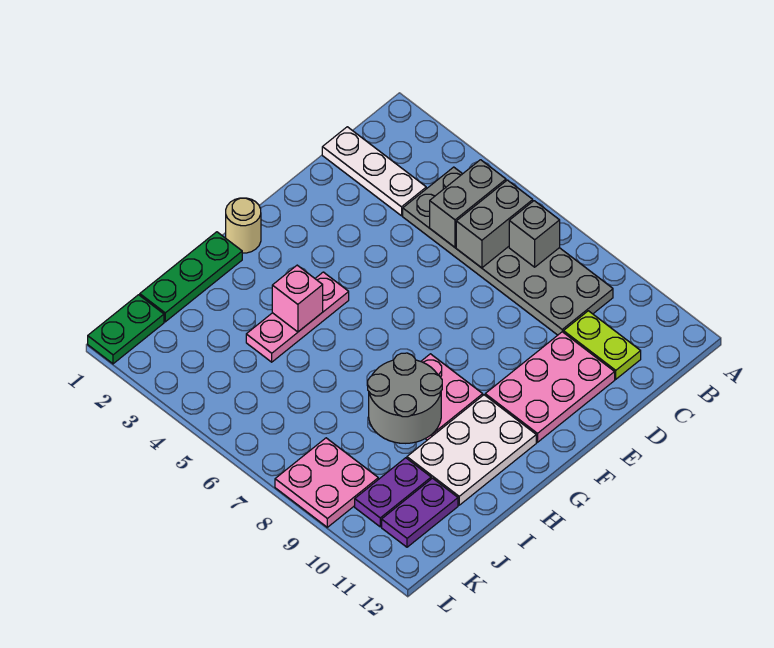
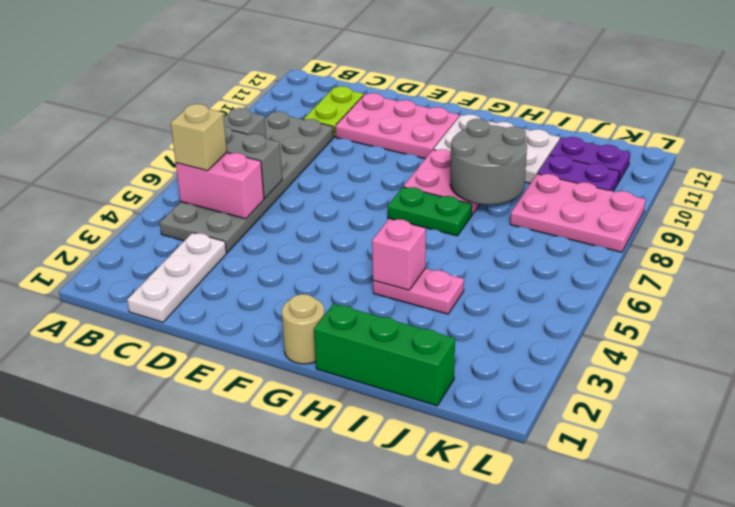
grey brick B5:C5 level 2 -> pink brick B5:C5 level 2
none -> tan brick B5 level 3
pink plate G4:I4 level 1 -> pink plate H4:I4 level 1
green plate H1:J1 level 1 -> green brick H1:J1 level 1
green plate K1:L1 level 1 -> green plate G7:H7 level 1
pink plate K8:L9 level 1 -> pink plate J8:L9 level 1

